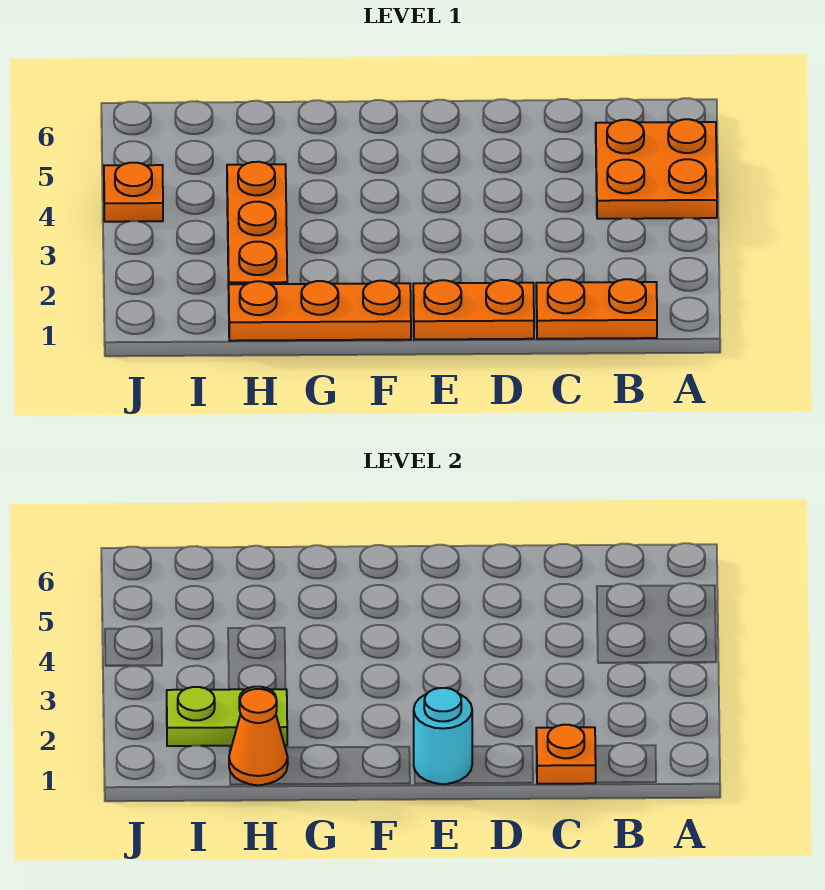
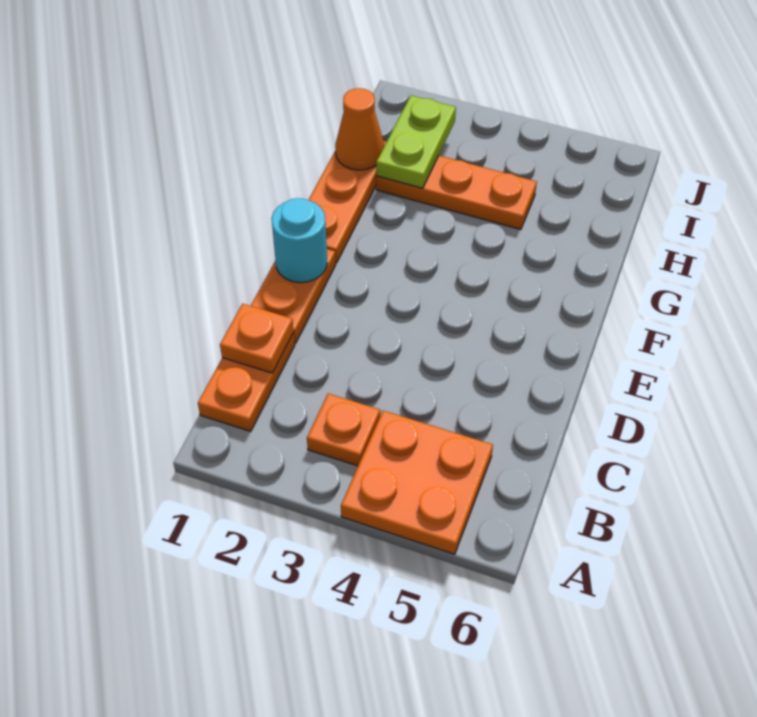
orange plate J4 level 1 -> orange plate B3 level 1

